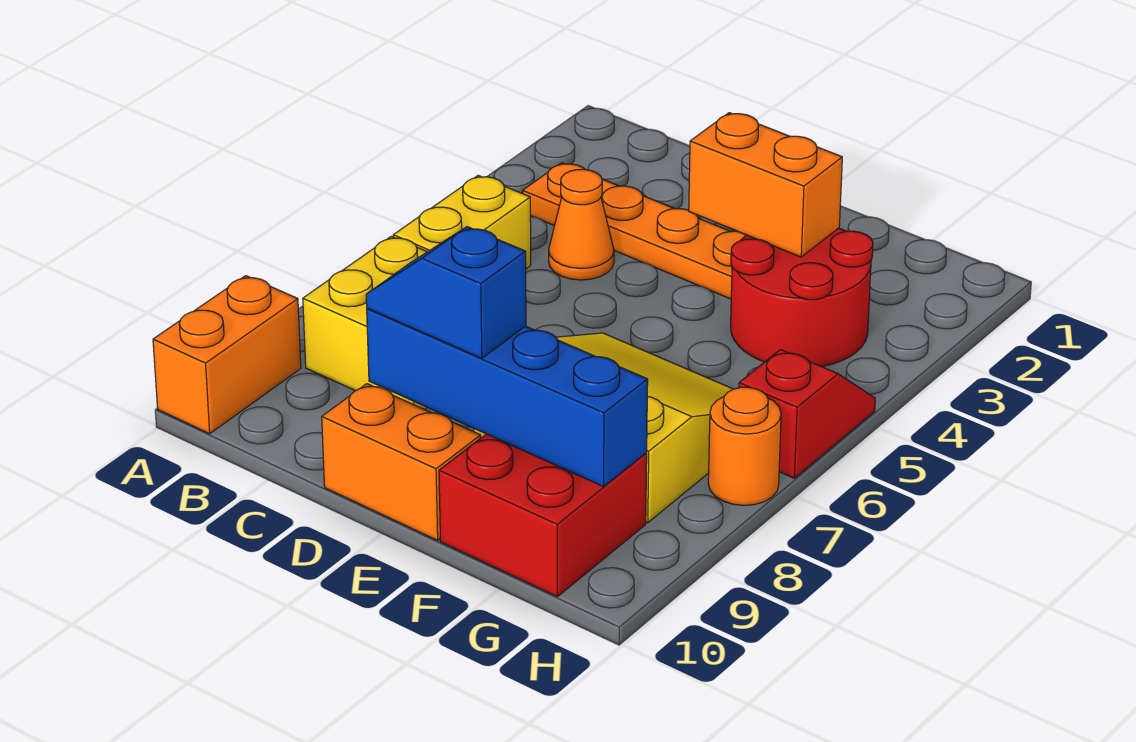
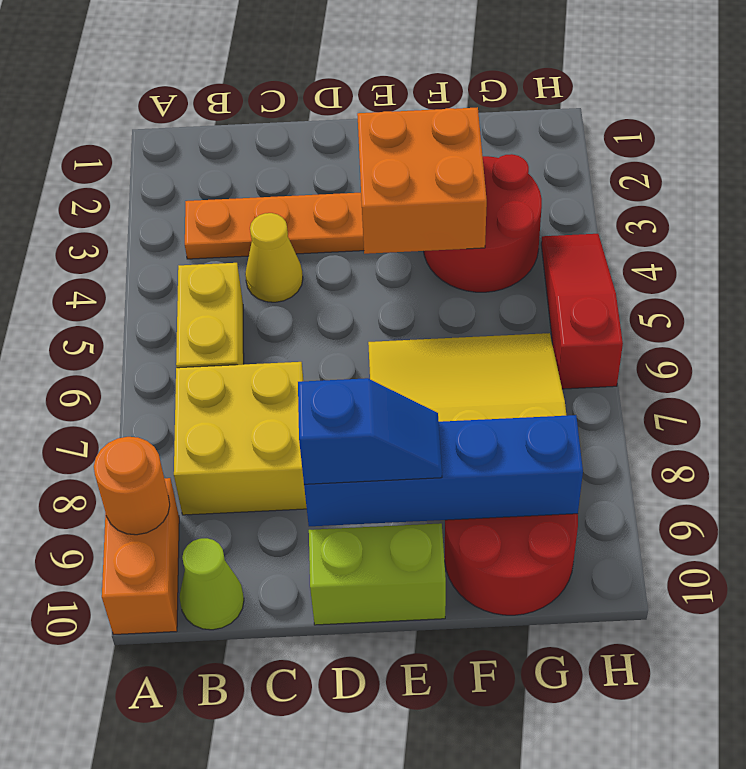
none -> lime cone B10 level 1
orange cone C4 level 1 -> yellow cone C4 level 1
blue slope D9:E9 level 3 top E -> blue slope D9:E9 level 3 top D
orange brick D10:E10 level 1 -> lime brick D10:E10 level 1
orange brick E3:F3 level 2 -> orange brick E3:F4 level 2
red brick F9:G10 level 1 -> red round brick F9:G10 level 1
red slope H5:H6 level 1 top 6 -> red slope H4:H6 level 1 top 6
orange round brick H7 level 1 -> orange round brick A9 level 2

